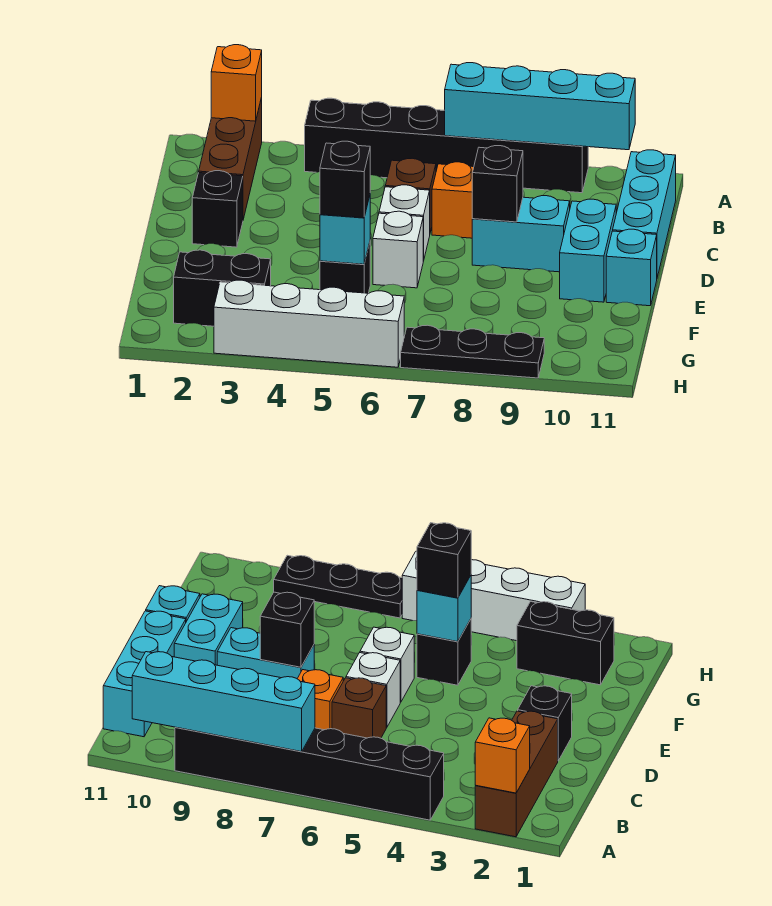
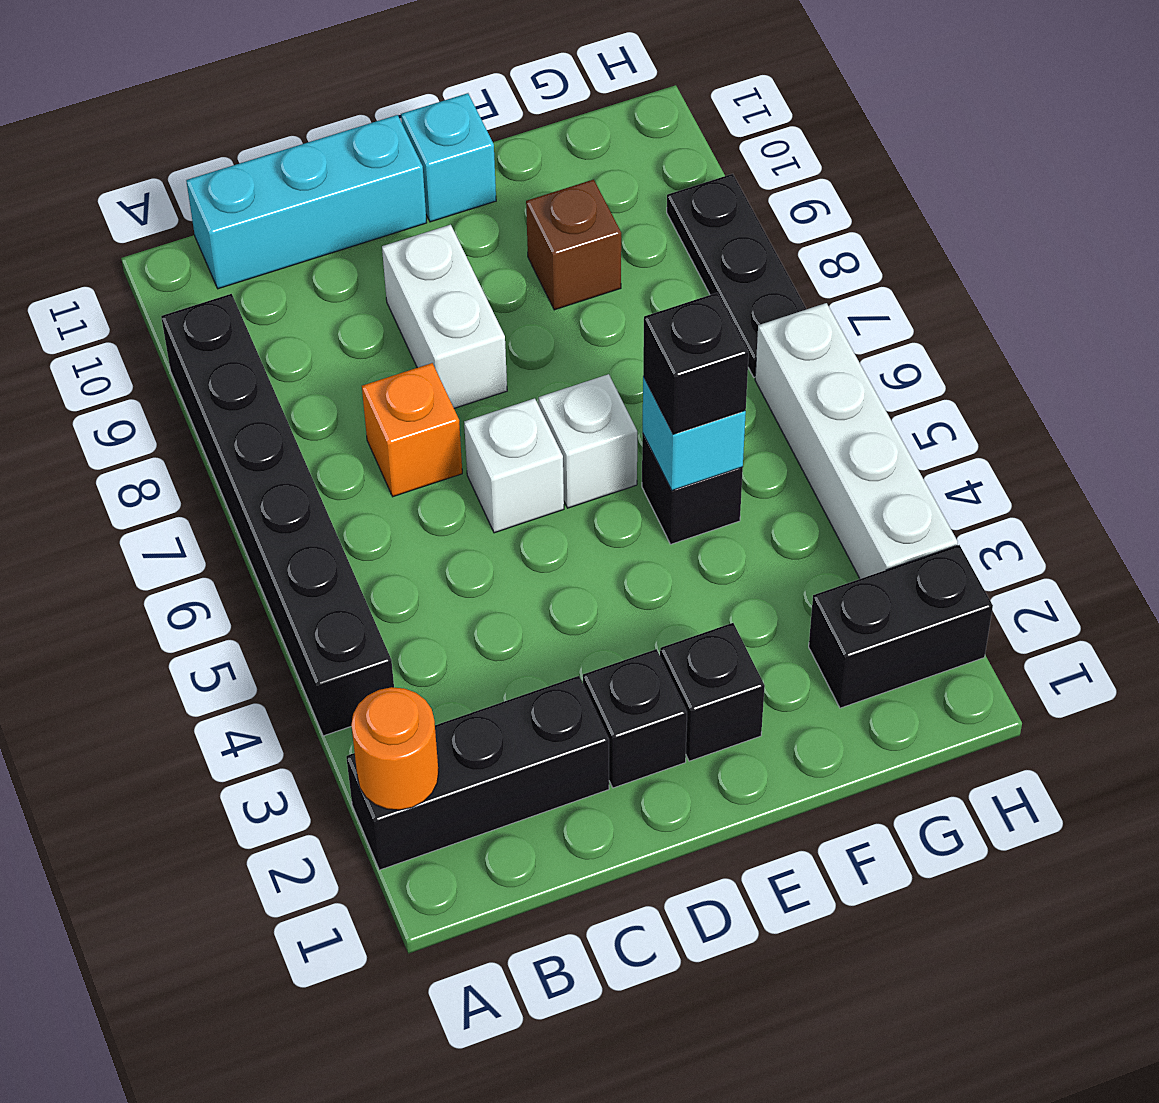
brown brick A2:C2 level 1 -> black brick A2:C2 level 1
orange brick A2 level 2 -> orange round brick A2 level 2
cyan brick A7:A10 level 2 -> none
brown brick C6 level 1 -> brown brick F9 level 1
cyan brick D8:D9 level 1 -> white brick D8:D9 level 1
black brick D8 level 2 -> black brick E2 level 1
cyan brick D10:E10 level 1 -> none
black brick G2:G3 level 1 -> black brick G2:H2 level 1

